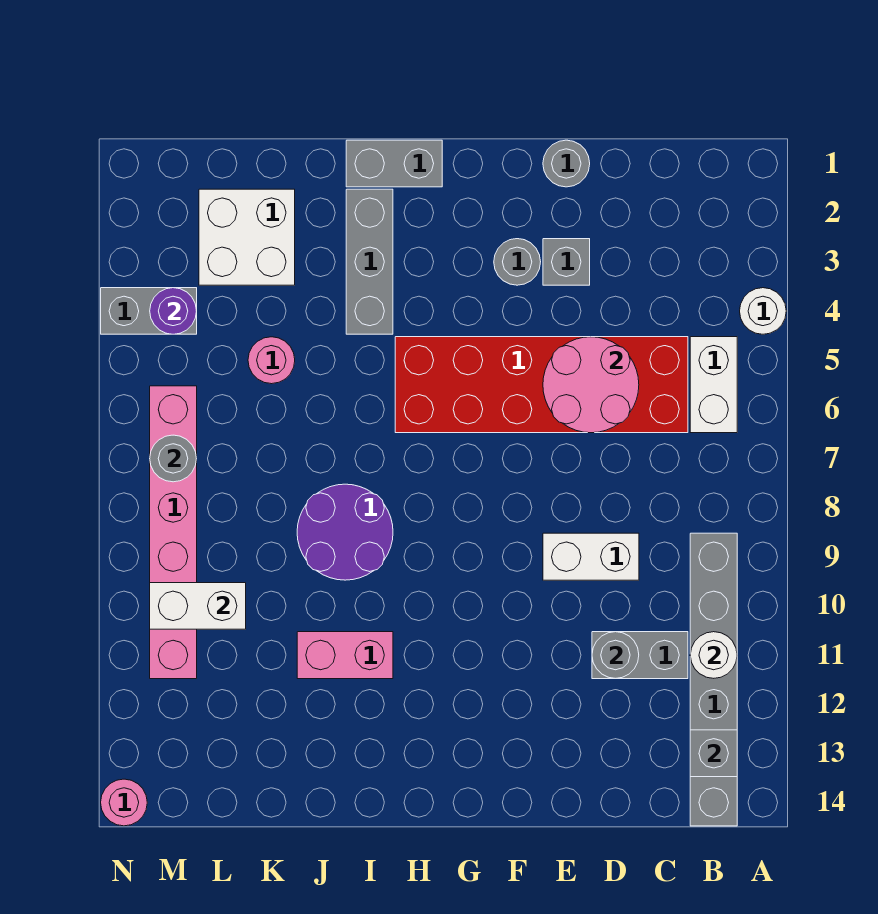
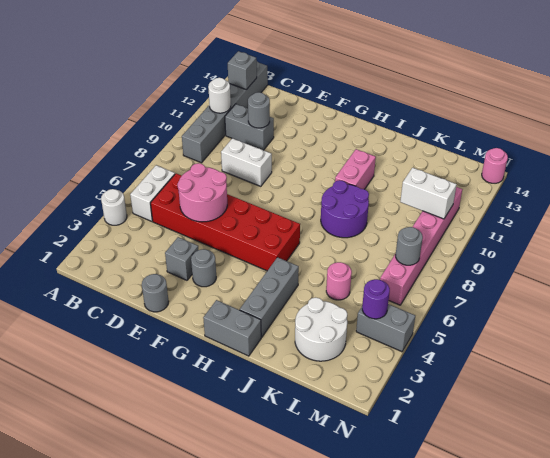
pink brick I11:J11 level 1 -> pink brick I10:I11 level 1
white brick K2:L3 level 1 -> white round brick K2:L3 level 1

